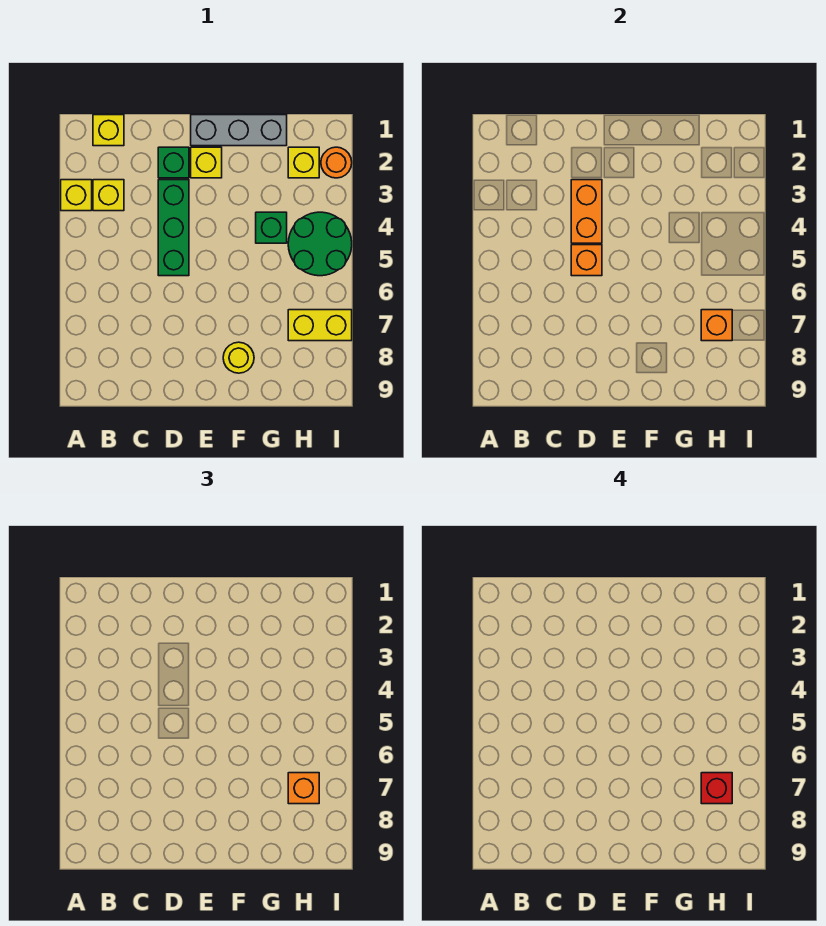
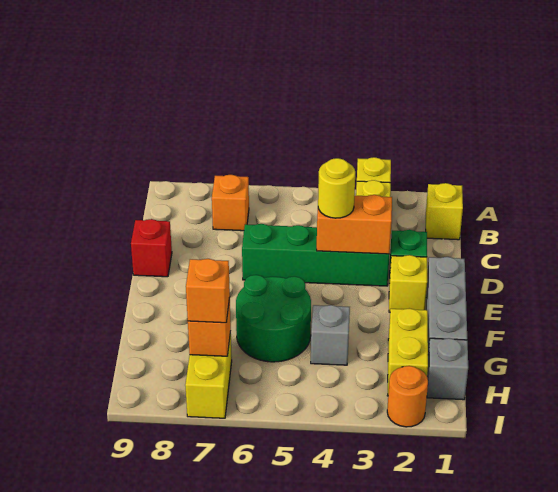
green brick D3:D5 level 1 -> green brick D3:D6 level 1
orange brick D5 level 2 -> orange brick B7 level 1
yellow round brick F8 level 1 -> yellow round brick D4 level 3
green brick G4 level 1 -> grey brick G4 level 1
none -> grey brick H1 level 1
yellow brick H2 level 1 -> yellow brick G2:H2 level 1
green round brick H4:I5 level 1 -> green round brick F5:G6 level 1
red brick H7 level 4 -> red brick D9 level 1

